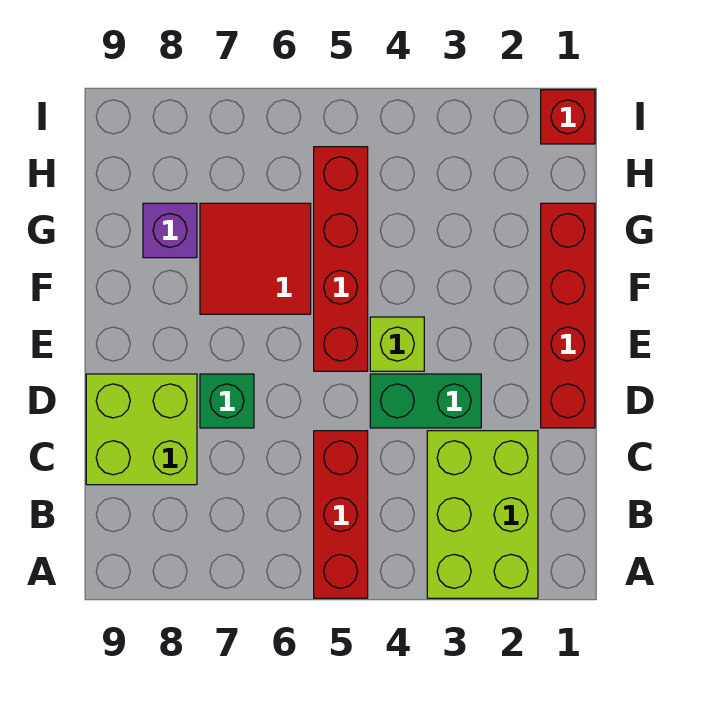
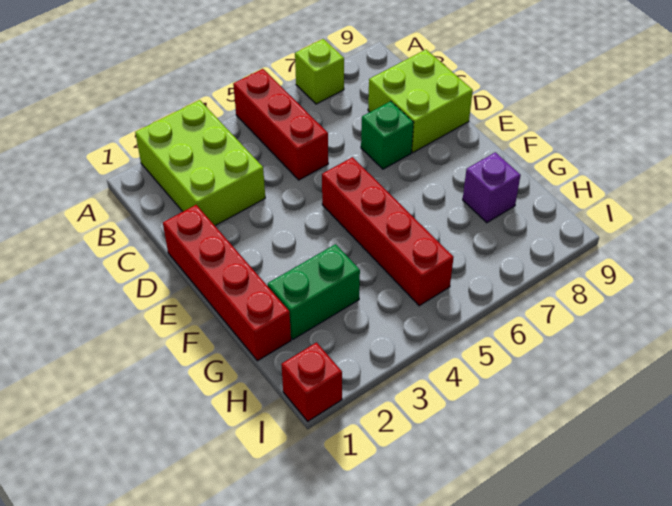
green brick D3:D4 level 1 -> green brick G2:G3 level 1
lime brick E4 level 1 -> lime brick A7 level 1
red tile F6:G7 level 1 -> none

